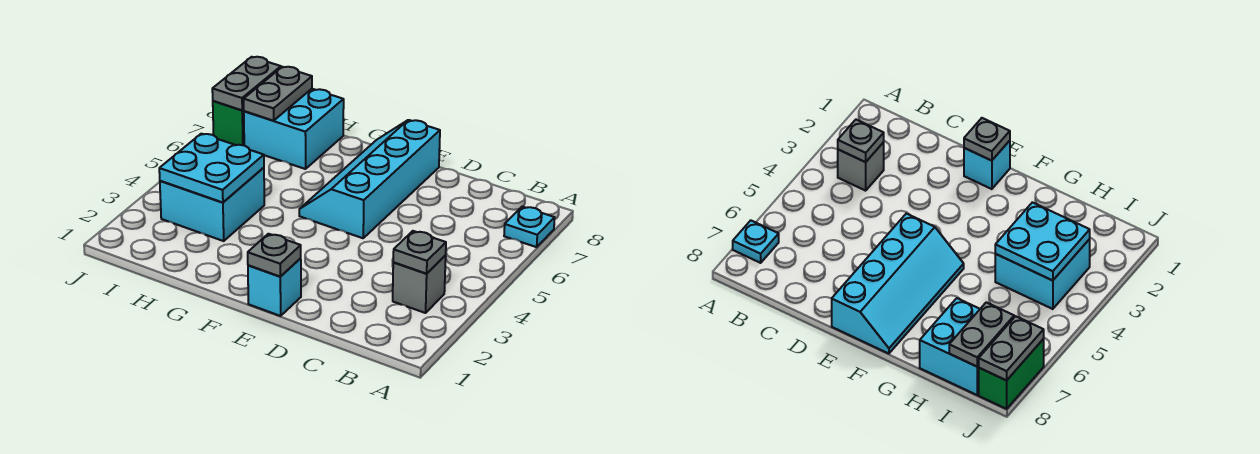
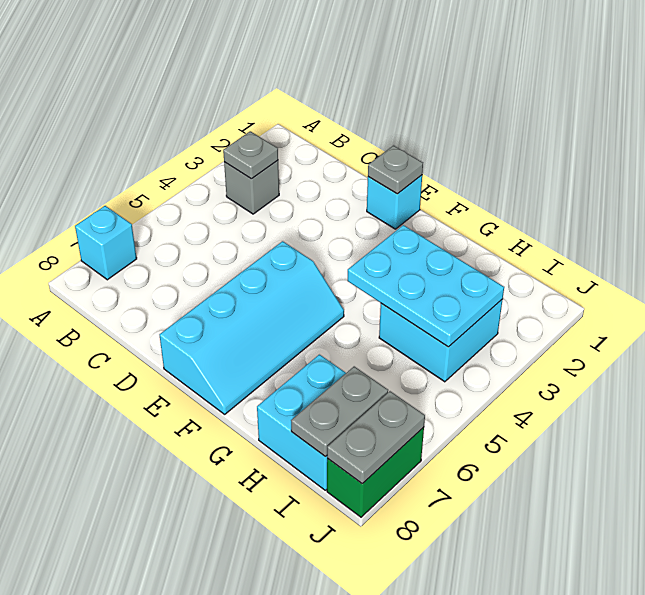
cyan plate A7 level 1 -> cyan brick A7 level 1
cyan plate H3:I4 level 2 -> cyan plate G3:I4 level 2

